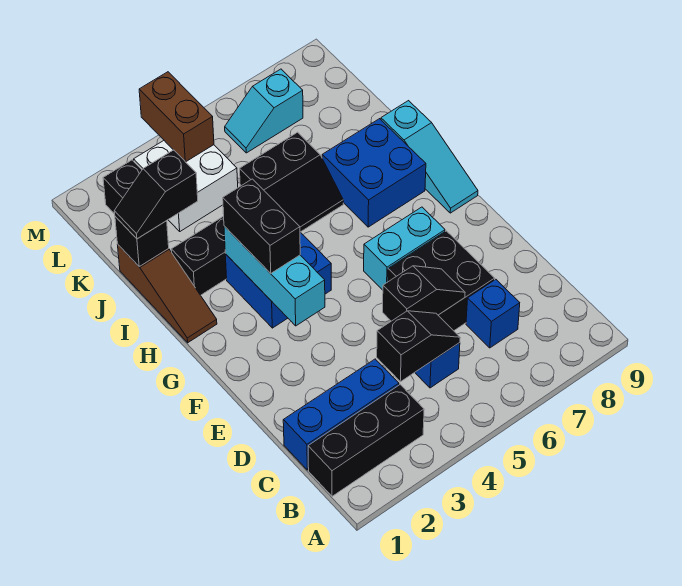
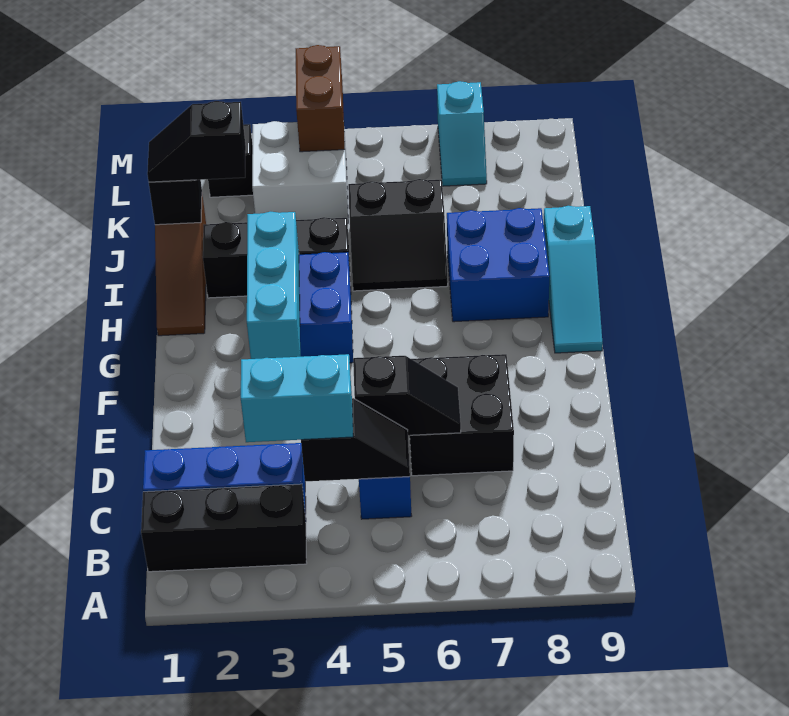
blue brick C7 level 1 -> none
cyan brick F6:F7 level 1 -> cyan brick C3:C4 level 3
black brick G3:H3 level 3 -> none
cyan slope L6:L7 level 1 top 7 -> cyan slope L7:M7 level 1 top M

